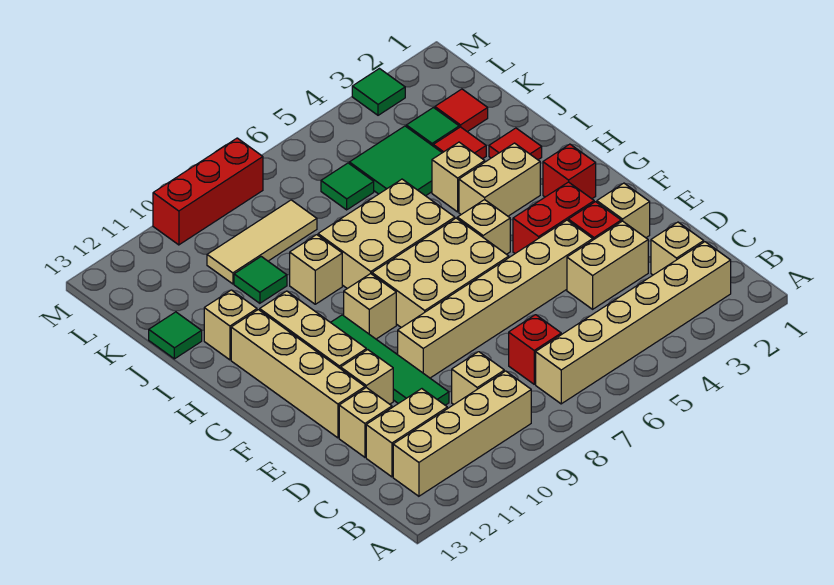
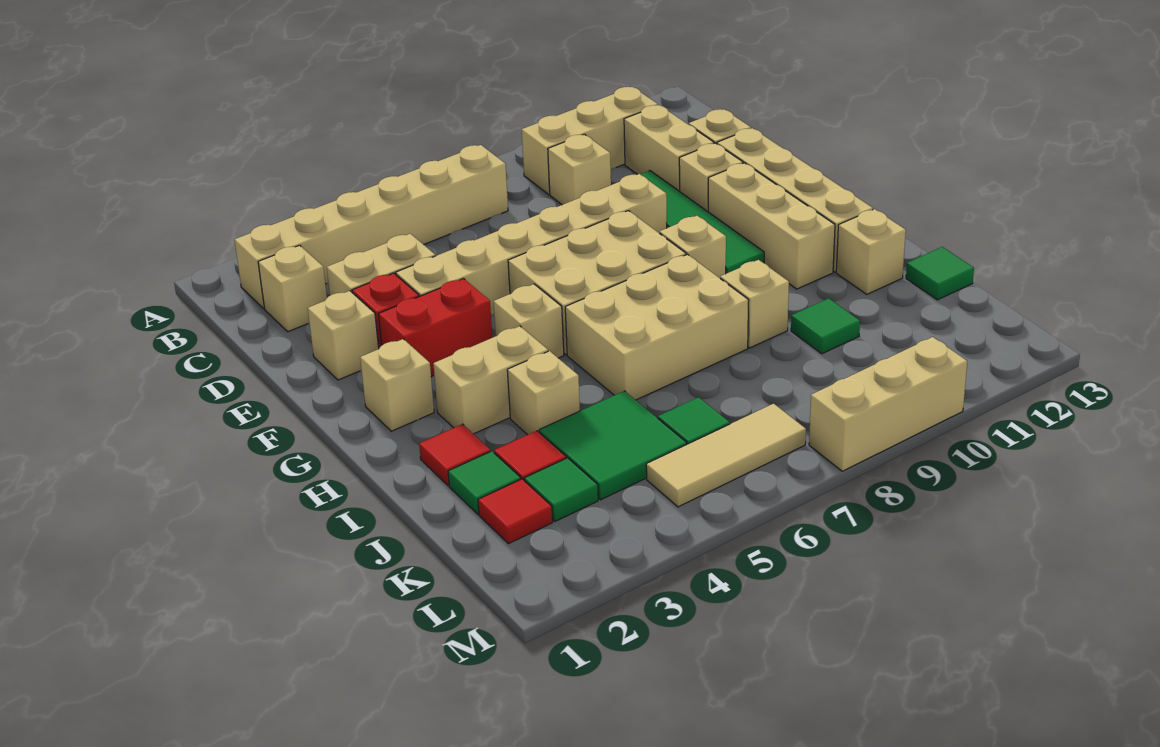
tan brick B9:B12 level 1 -> tan brick B9:B11 level 1
red brick C7 level 1 -> none
tan brick C11:C12 level 1 -> tan brick C11:D11 level 1
red brick G2 level 1 -> tan brick G2 level 1
tan tile K8:K10 level 1 -> tan tile L5:L7 level 1
green tile M3 level 1 -> green tile J2 level 1
red brick M8:M10 level 1 -> tan brick M8:M10 level 1

